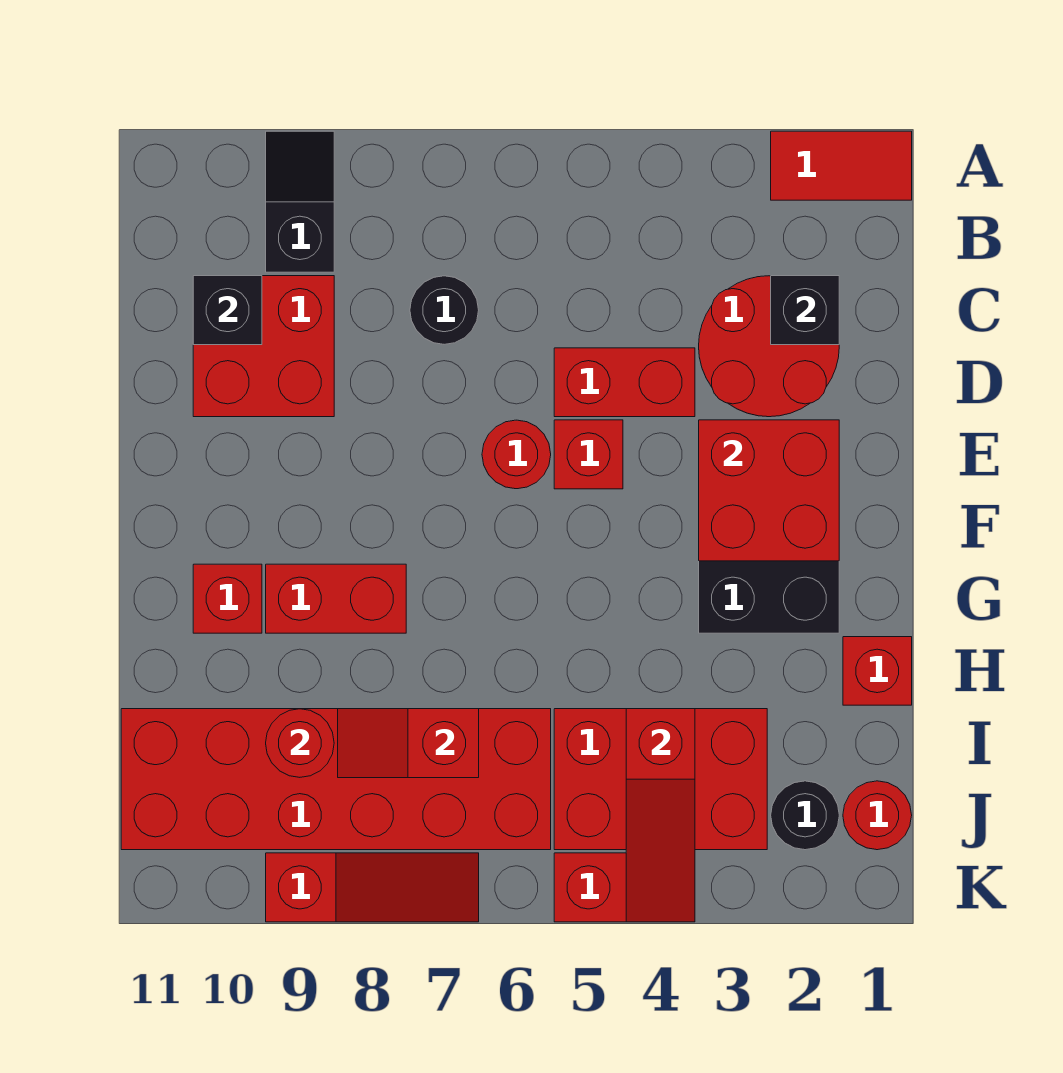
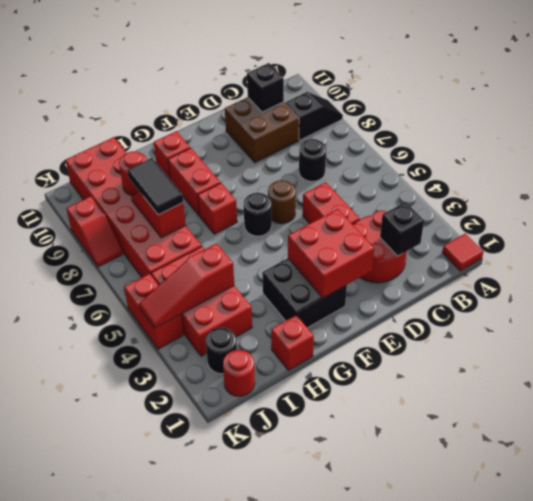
red tile A1:A2 level 1 -> red tile A1 level 1
red brick C9:D10 level 1 -> brown brick C9:D10 level 1
red brick E5 level 1 -> red brick G7 level 1
red round brick E6 level 1 -> brown round brick E6 level 1
none -> black round brick F6 level 1
none -> black tile I7:I8 level 3
red slope K7:K9 level 1 top 9 -> red slope K8:K9 level 1 top 9

